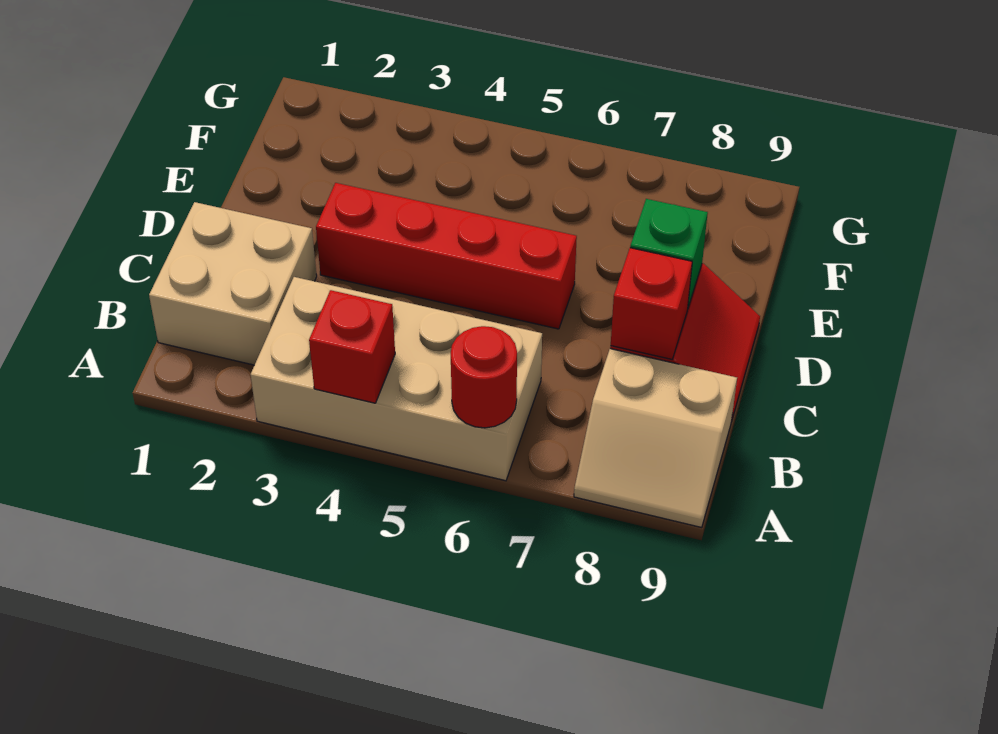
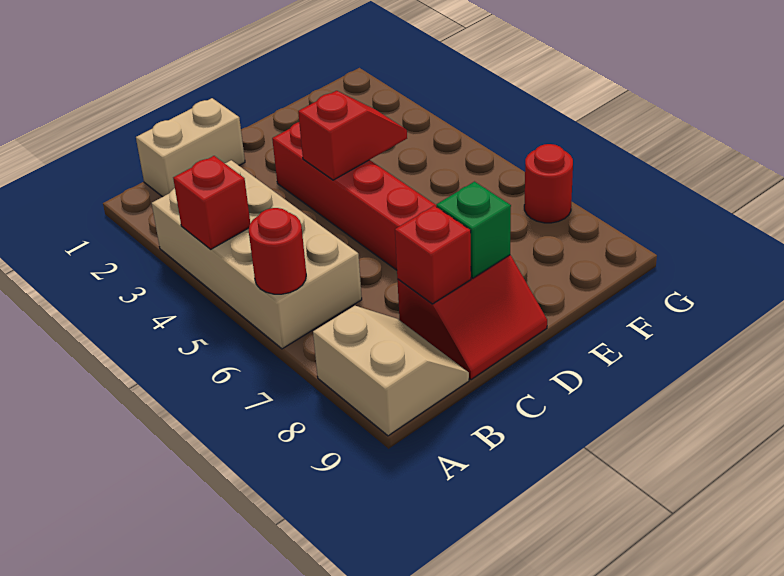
tan slope A8:B9 level 1 top B -> tan slope A8:B9 level 1 top A
tan brick B1:C2 level 1 -> tan brick B1:C1 level 1
none -> red slope D4:E4 level 2 top D
none -> red round brick G7 level 1

